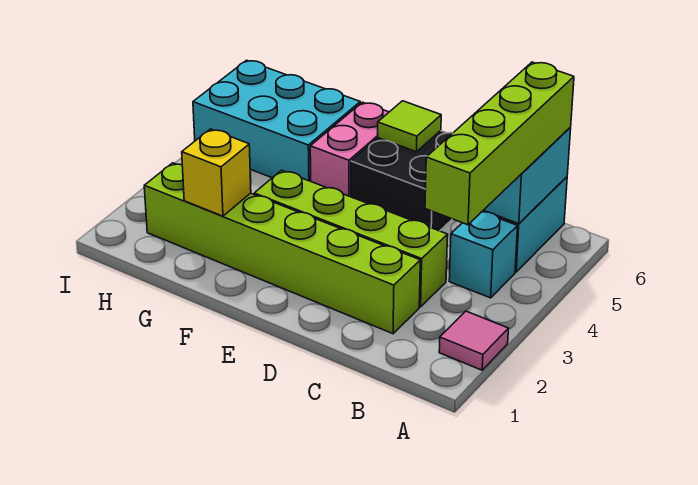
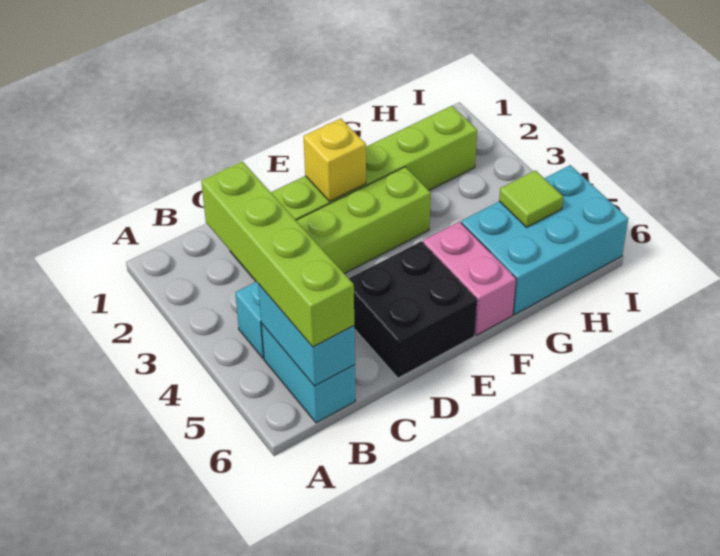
pink tile A2 level 1 -> none
lime tile E6 level 2 -> lime tile H5 level 2
yellow brick G2 level 2 -> yellow brick E2 level 2

